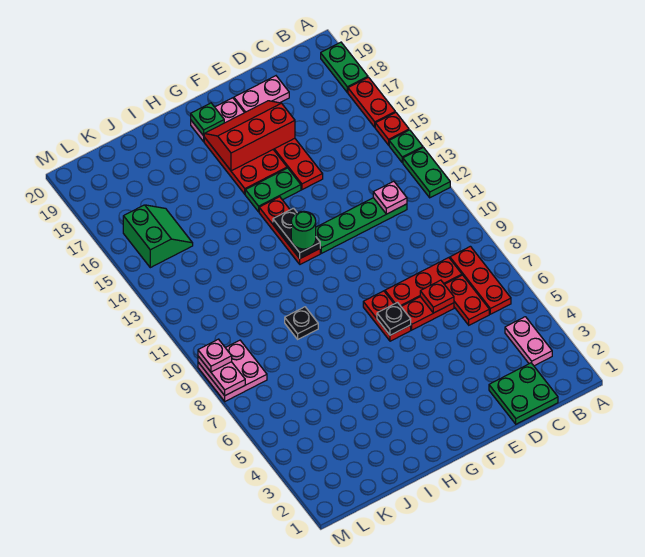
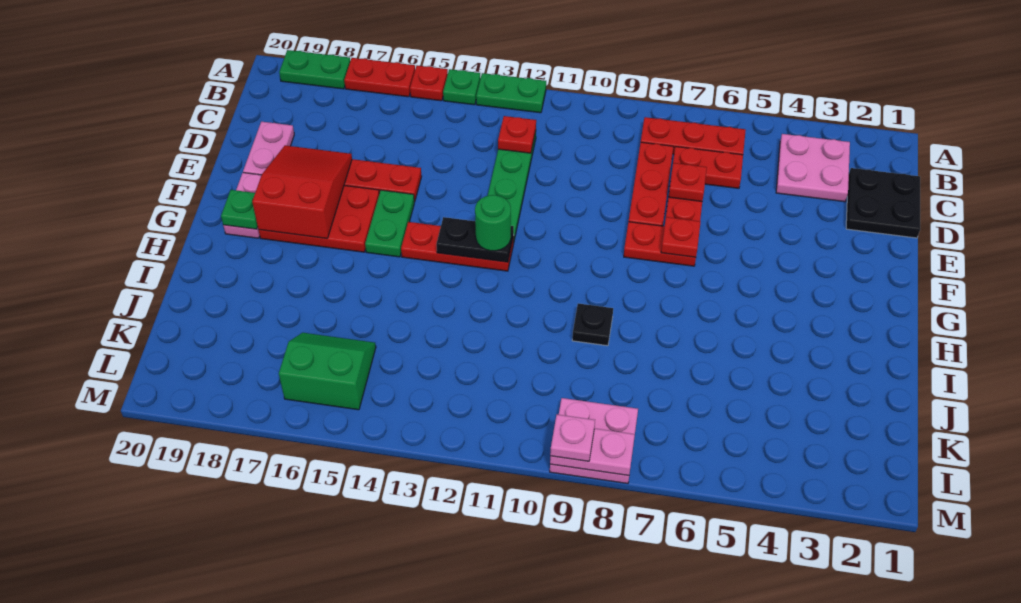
pink plate B3:B4 level 1 -> pink plate B3:C4 level 1
green plate C1:D2 level 1 -> black plate C1:D2 level 1
pink plate C12 level 2 -> red plate C12 level 2
red slope E17:G18 level 2 top 17 -> red slope E17:G18 level 2 top G
black plate F7 level 2 -> red plate F7 level 2

